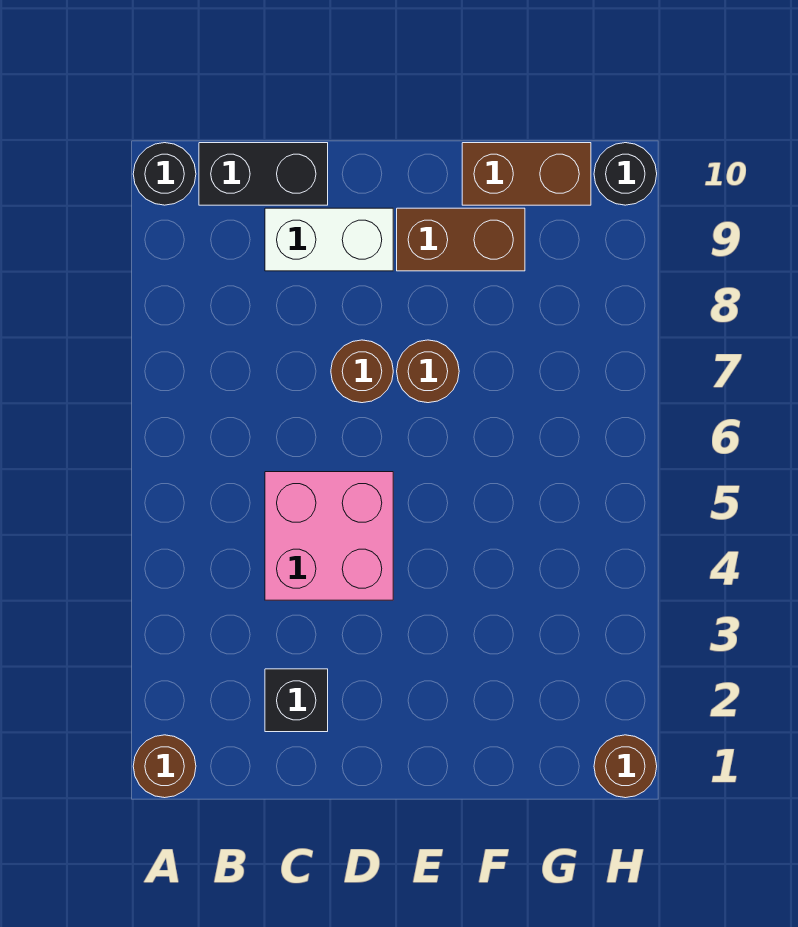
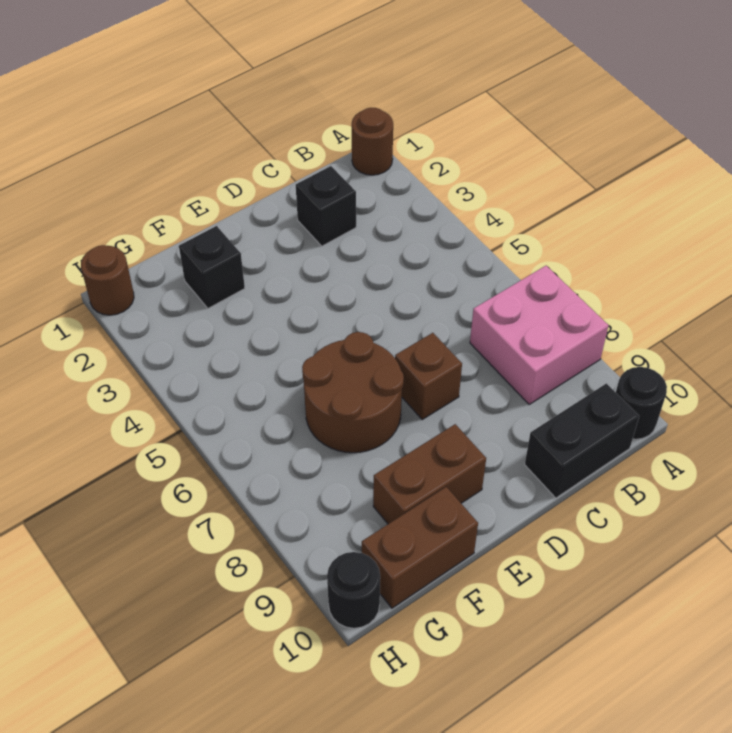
pink brick C4:D5 level 1 -> pink brick A7:B8 level 1
white brick C9:D9 level 1 -> none
brown round brick D7 level 1 -> brown brick D7 level 1
brown round brick E7 level 1 -> brown round brick E6:F7 level 1
none -> black brick F2 level 1

